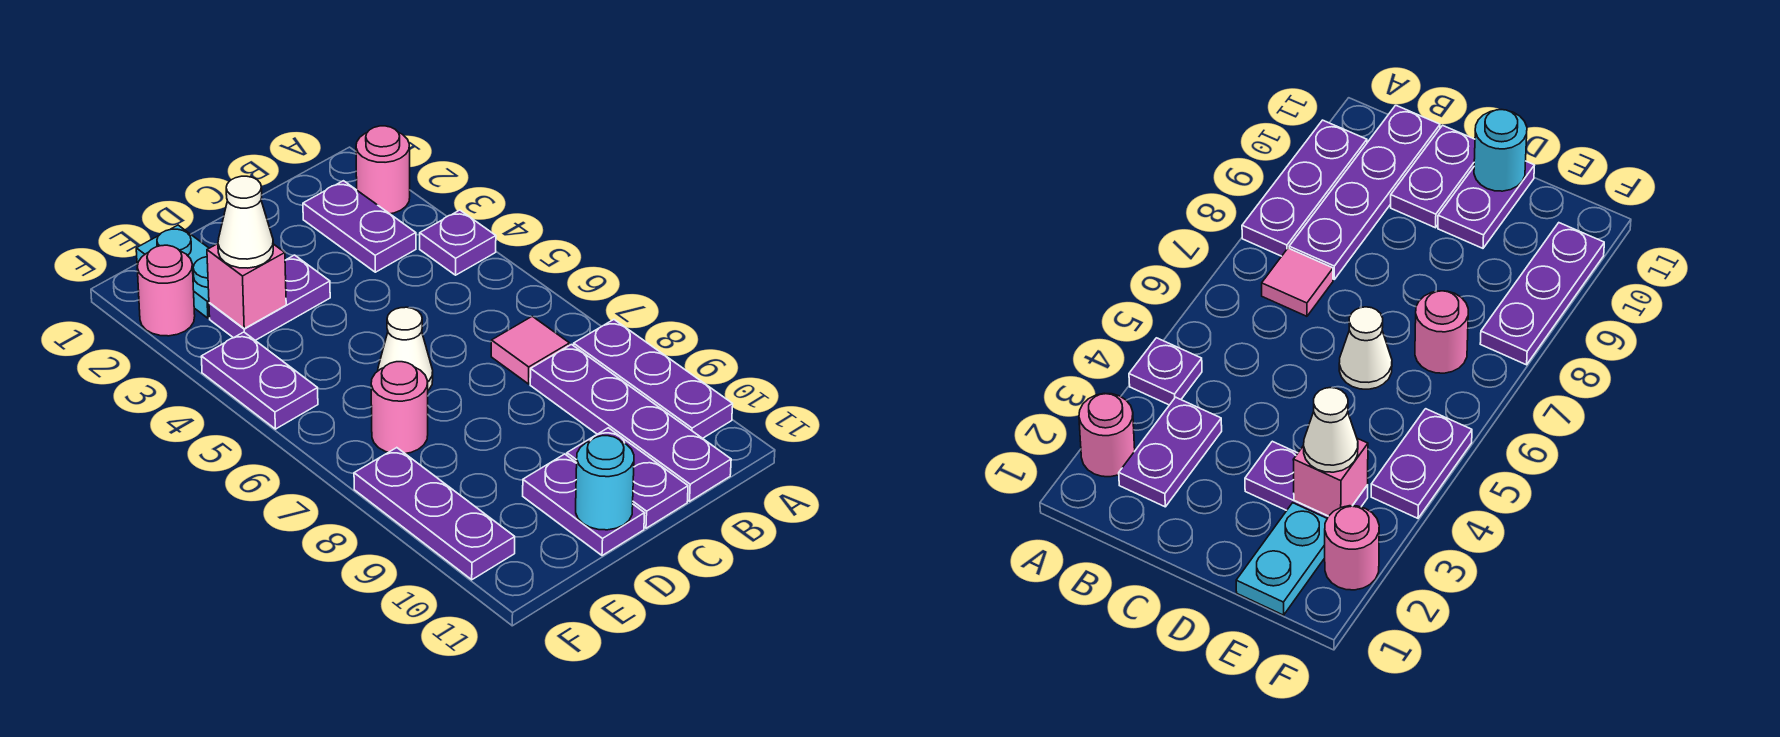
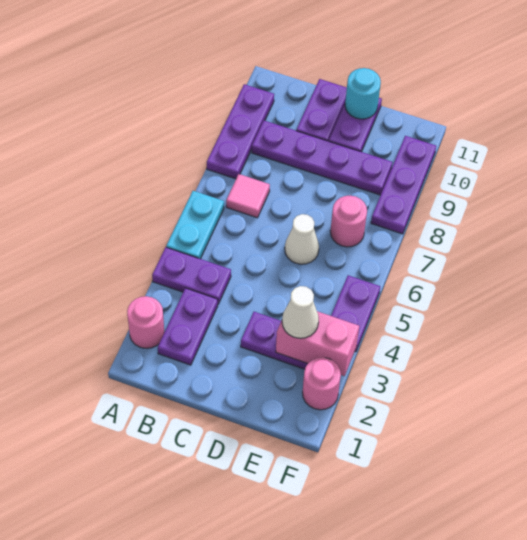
purple plate A4 level 1 -> purple plate A4:B4 level 1
purple plate B8:B11 level 1 -> purple plate B9:E9 level 1
cyan plate E1:E2 level 1 -> cyan plate A5:A6 level 1
pink brick E3 level 2 -> pink brick E3:F3 level 2

